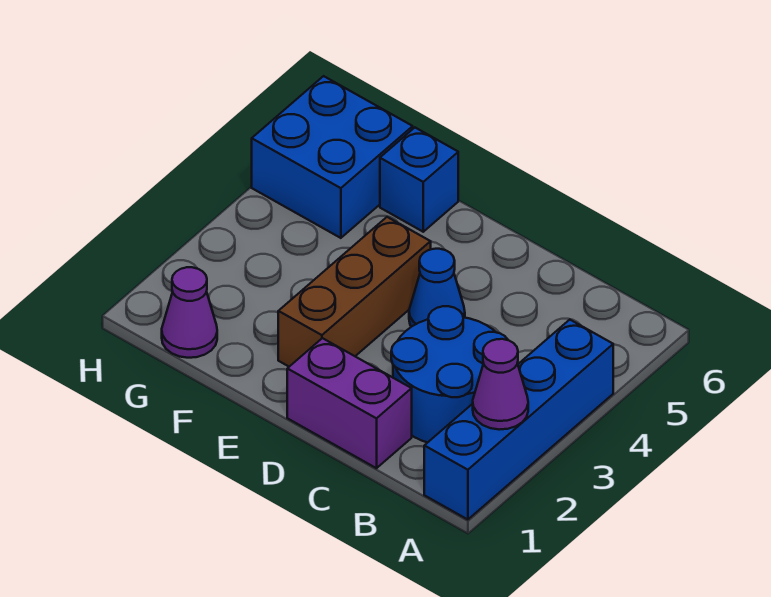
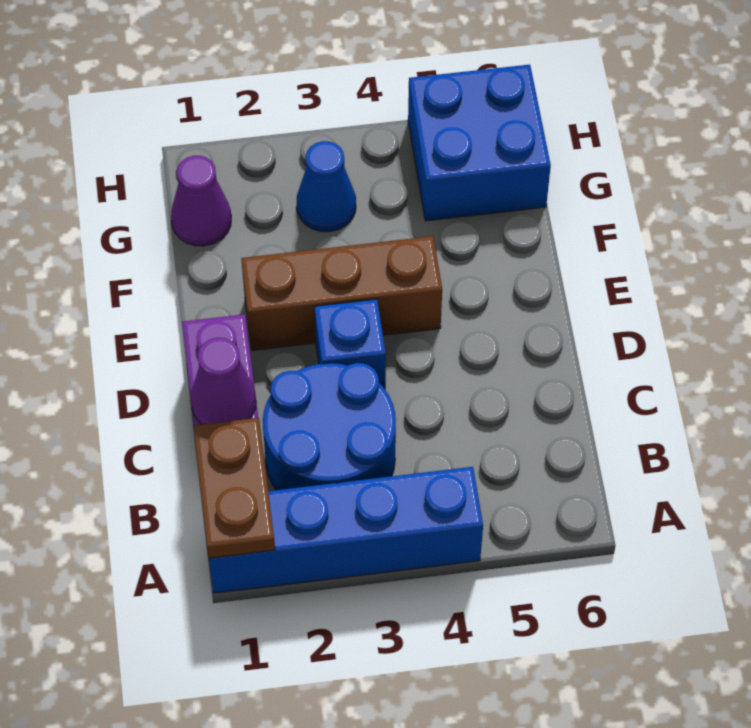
none -> brown plate A1:B1 level 2
purple cone A2 level 2 -> purple cone C1 level 2
blue cone D4 level 1 -> blue cone G3 level 1
blue brick F6 level 1 -> blue brick D3 level 1

